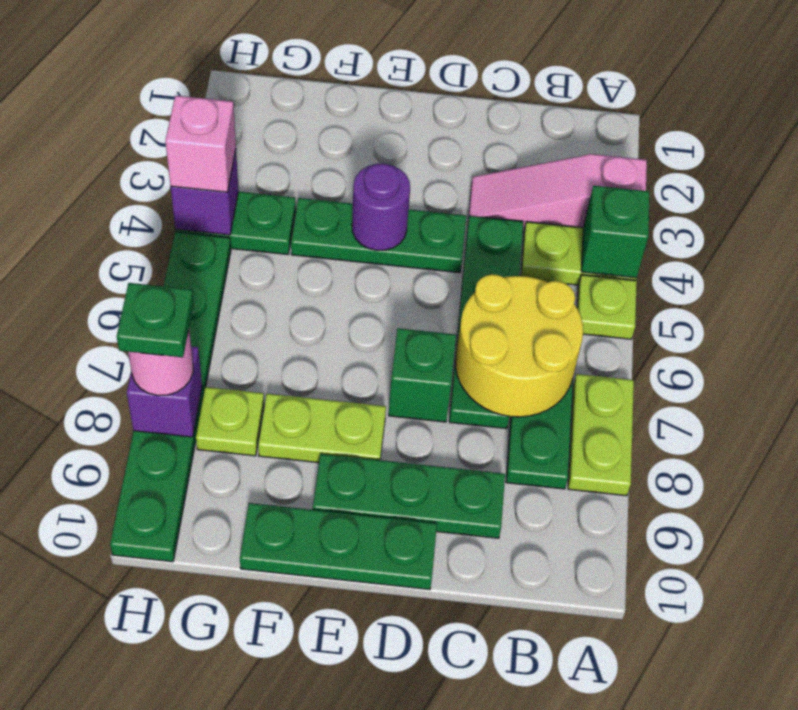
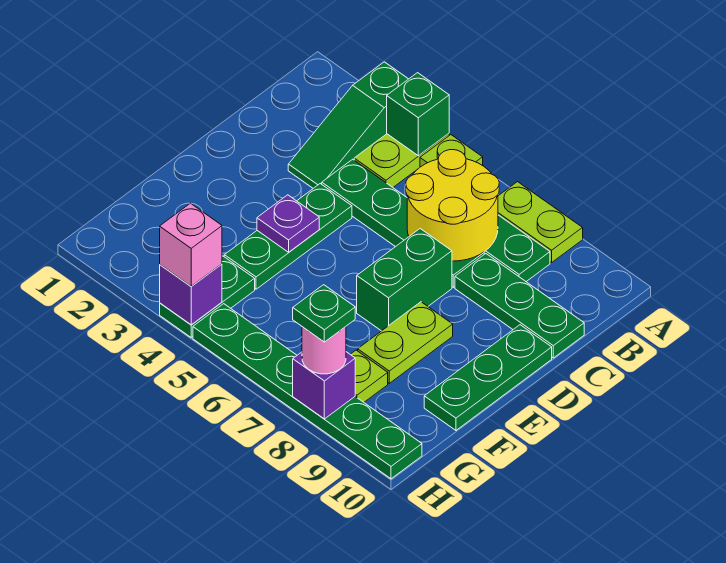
pink slope A3:C3 level 1 top A -> green slope A3:C3 level 1 top A
green plate C9:E9 level 1 -> green plate C8:C10 level 1
green brick D7 level 1 -> green brick D7:E7 level 1
purple round brick E4 level 2 -> purple plate E4 level 2

